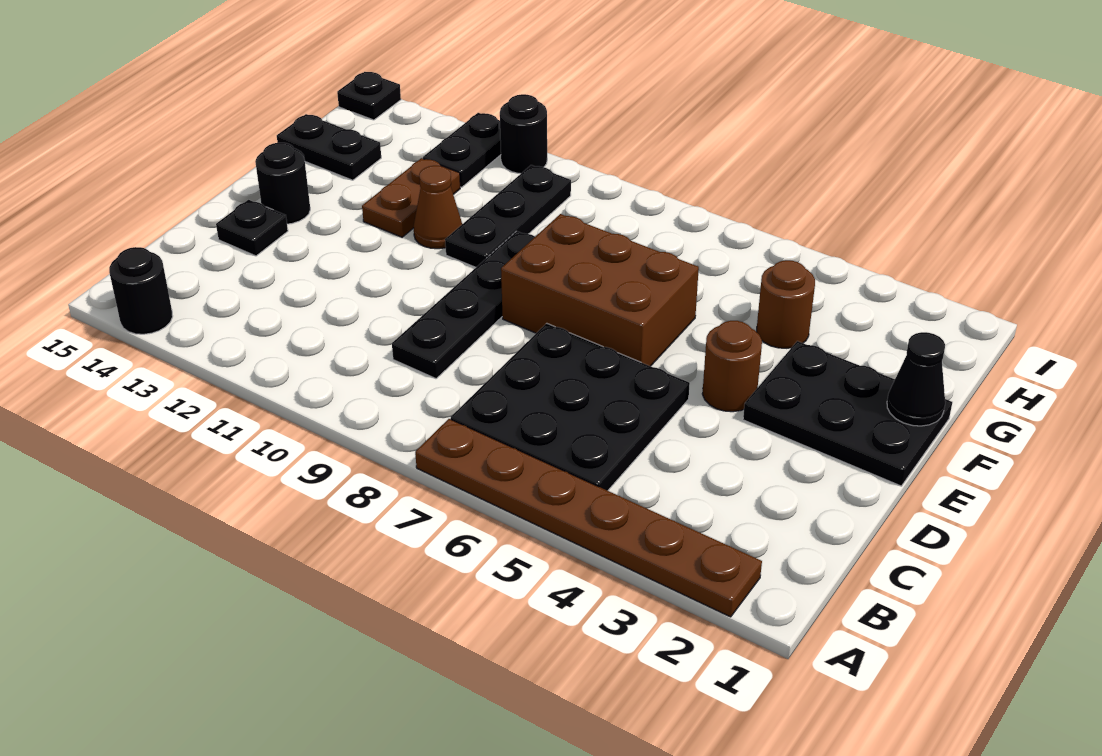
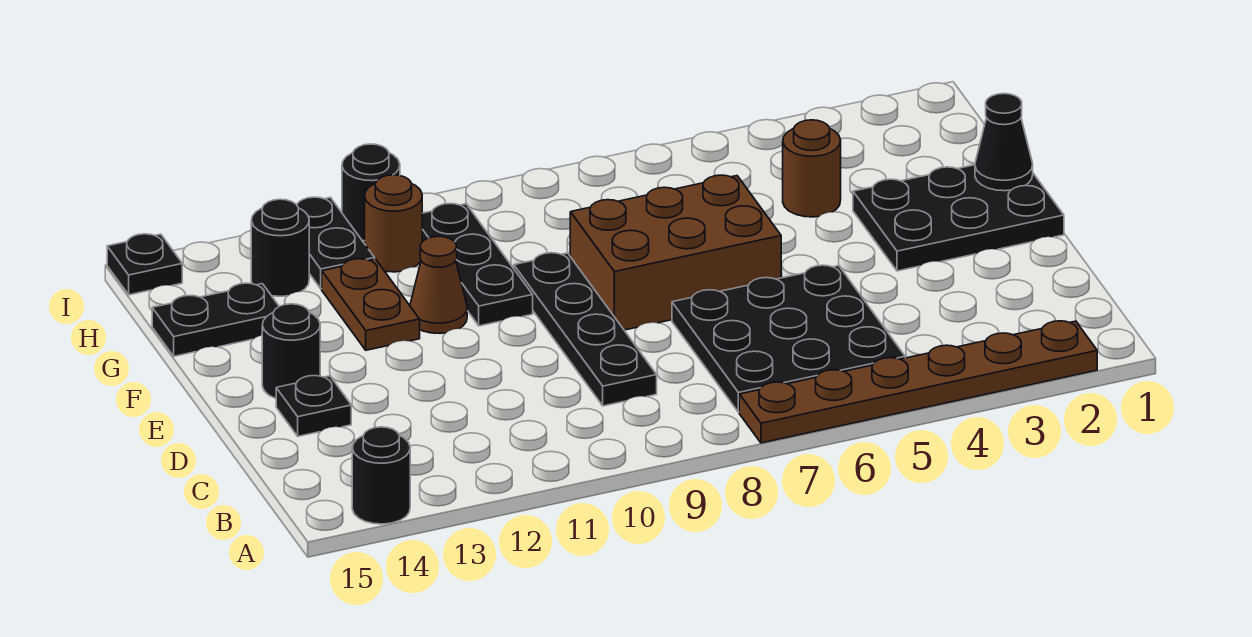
brown round brick E4 level 1 -> brown round brick H11 level 1
none -> black round brick H13 level 1

